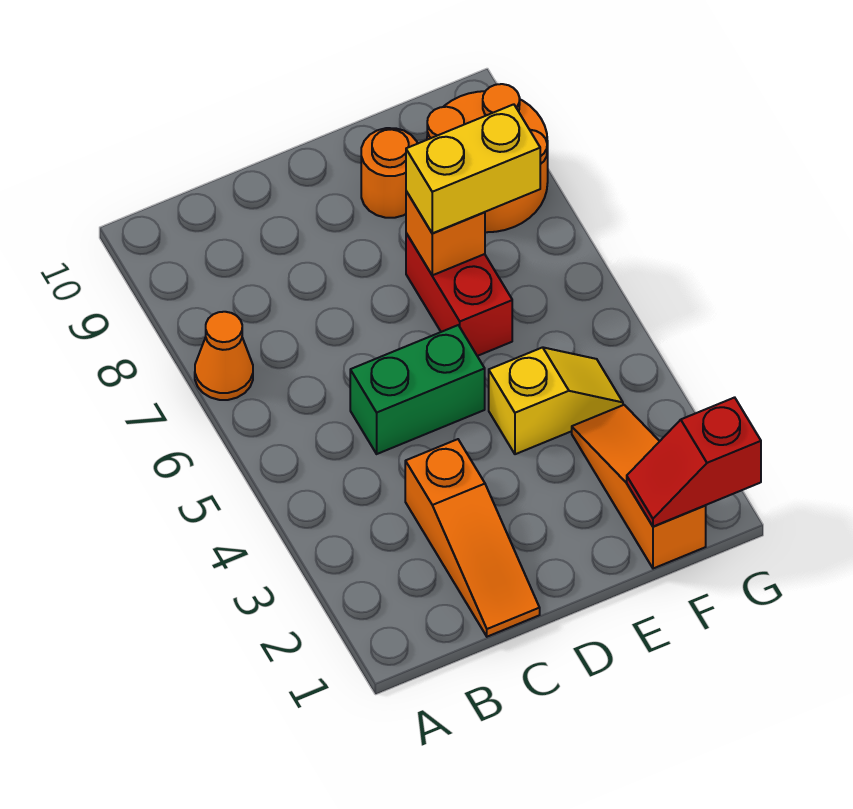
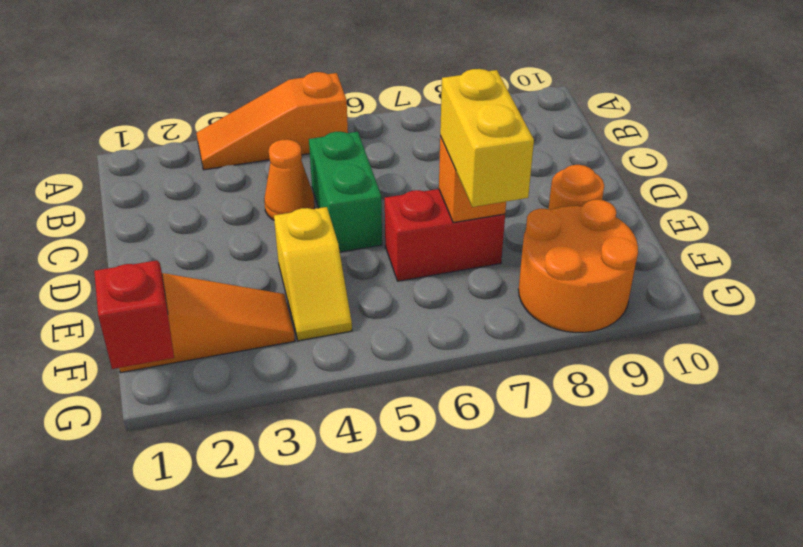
orange cone A7 level 1 -> orange cone C4 level 1
orange slope C1:C3 level 1 top 3 -> orange slope A3:A5 level 1 top 5

